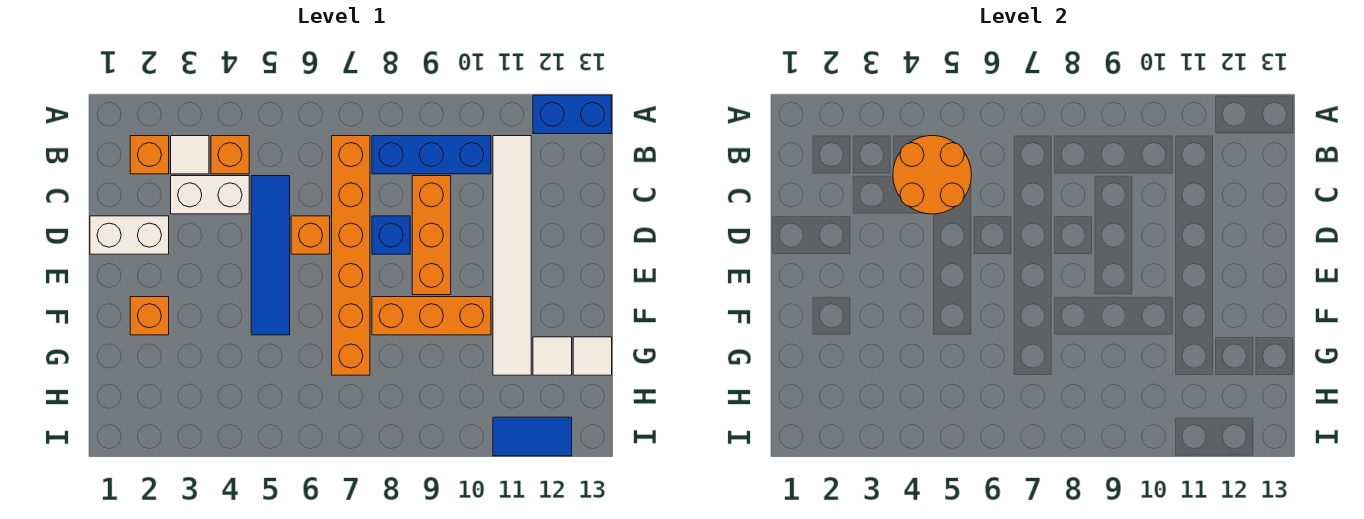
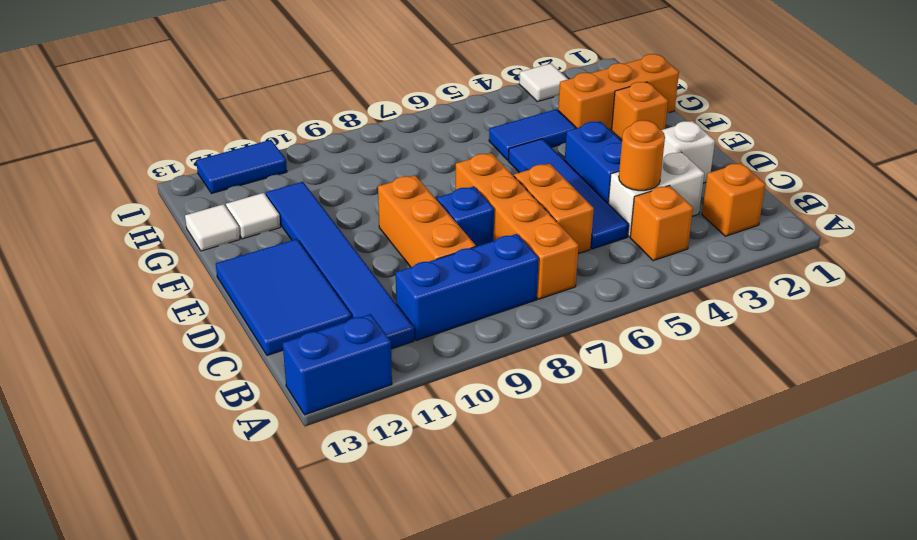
white tile B3 level 1 -> white tile I3 level 1
orange round brick B4:C5 level 2 -> orange round brick C4 level 2
orange brick B7:G7 level 1 -> orange brick B7:E7 level 1
white tile B11:G11 level 1 -> blue tile B11:G11 level 1
none -> blue tile C12:E13 level 1
white brick D1:D2 level 1 -> white brick D2 level 1
none -> blue brick D4:E4 level 1
orange brick D6 level 1 -> orange brick C6:D6 level 1
orange brick F8:F10 level 1 -> orange brick G1:G3 level 1
none -> blue tile G4:G5 level 1

